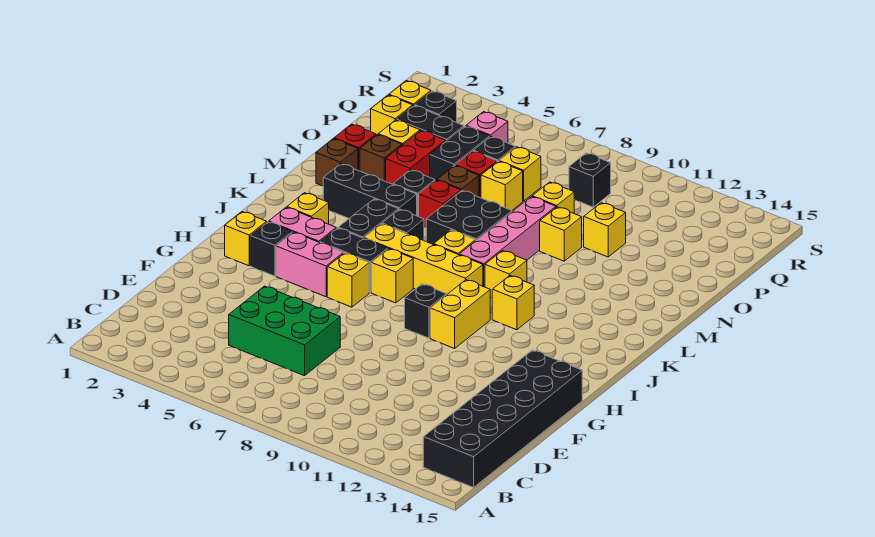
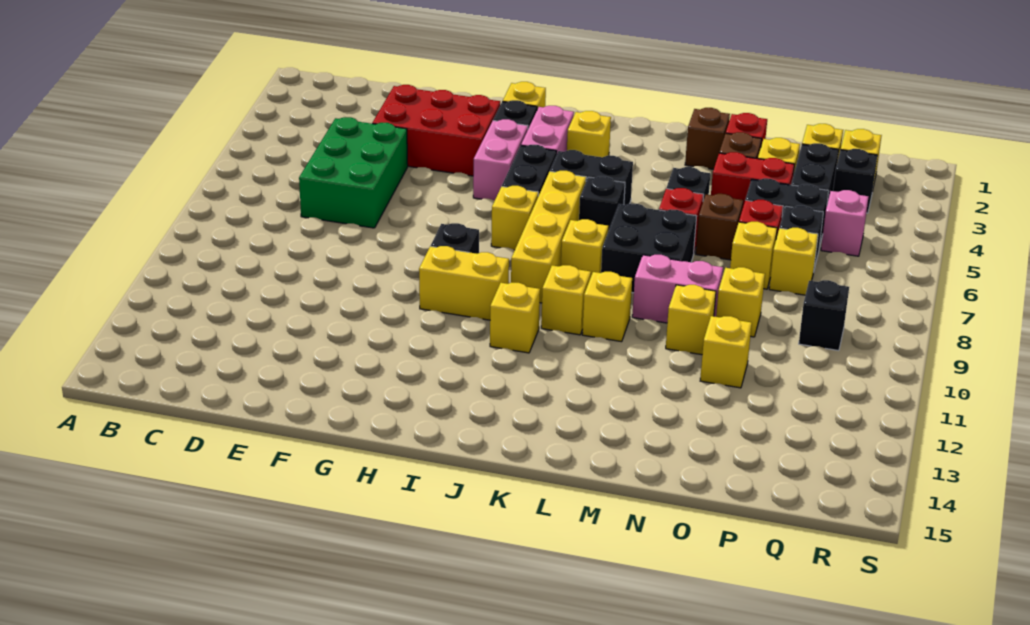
black brick B14:G15 level 1 -> none
none -> red brick E3:G4 level 1
yellow brick H6 level 1 -> yellow brick L10 level 1
pink brick K9:N9 level 1 -> pink brick M9:N9 level 1
black brick L3:L5 level 1 -> none

